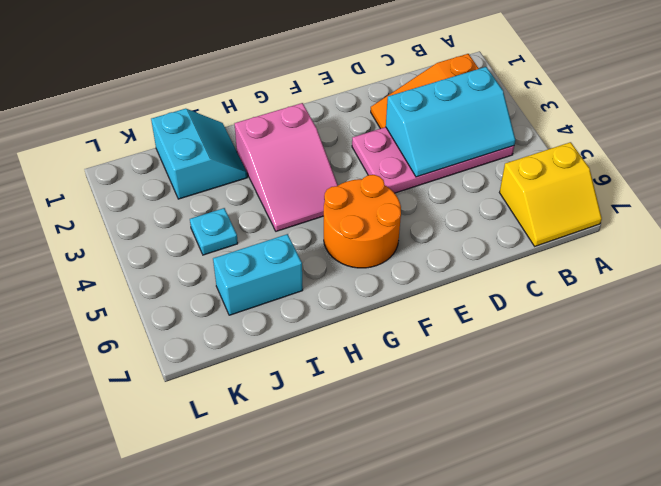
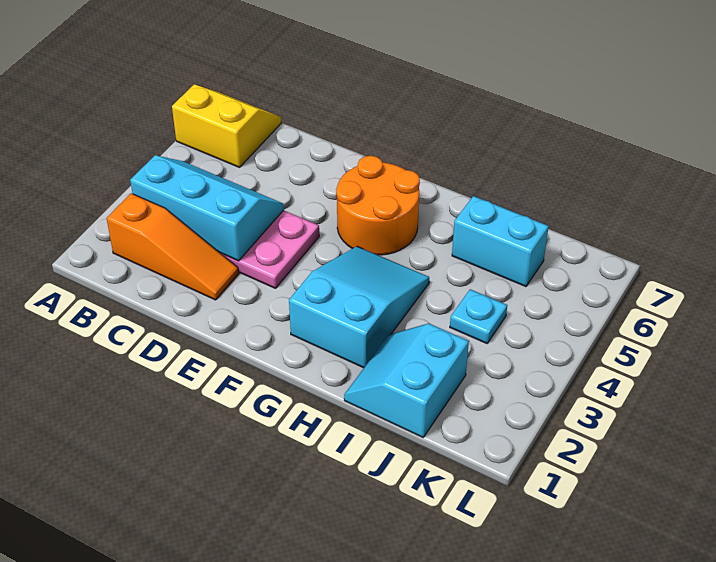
pink slope G2:H4 level 1 top 2 -> cyan slope G2:H4 level 1 top 2

